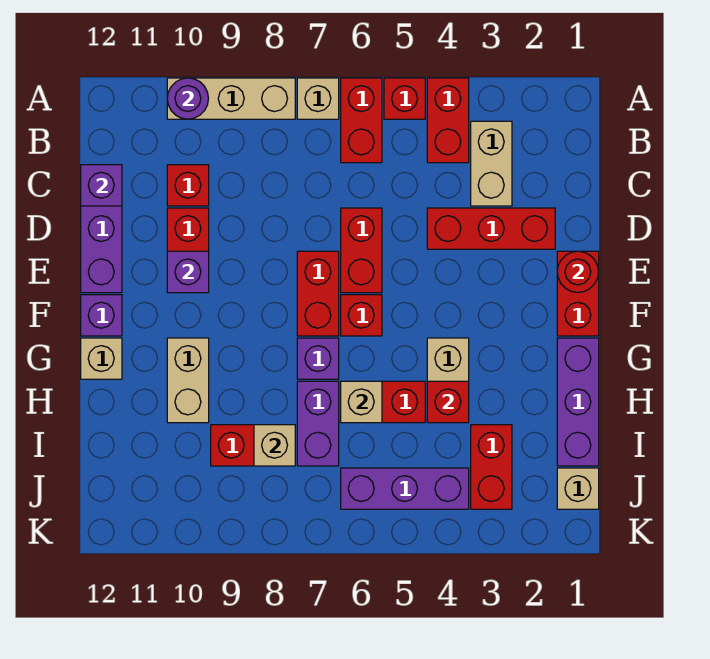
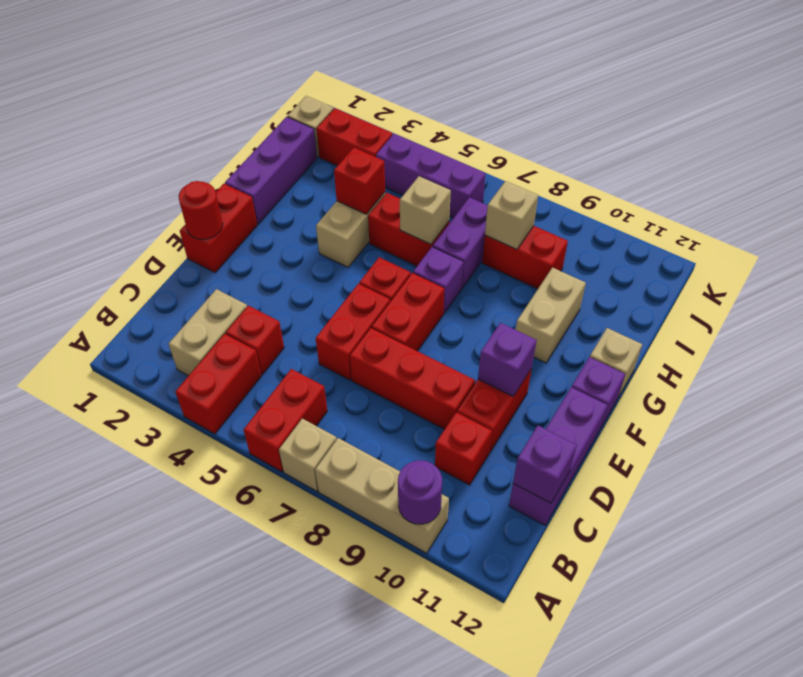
red brick A5 level 1 -> red brick C4 level 1
red brick D2:D4 level 1 -> red brick D7:D9 level 1
red brick I3:J3 level 1 -> red brick J2:J3 level 1

